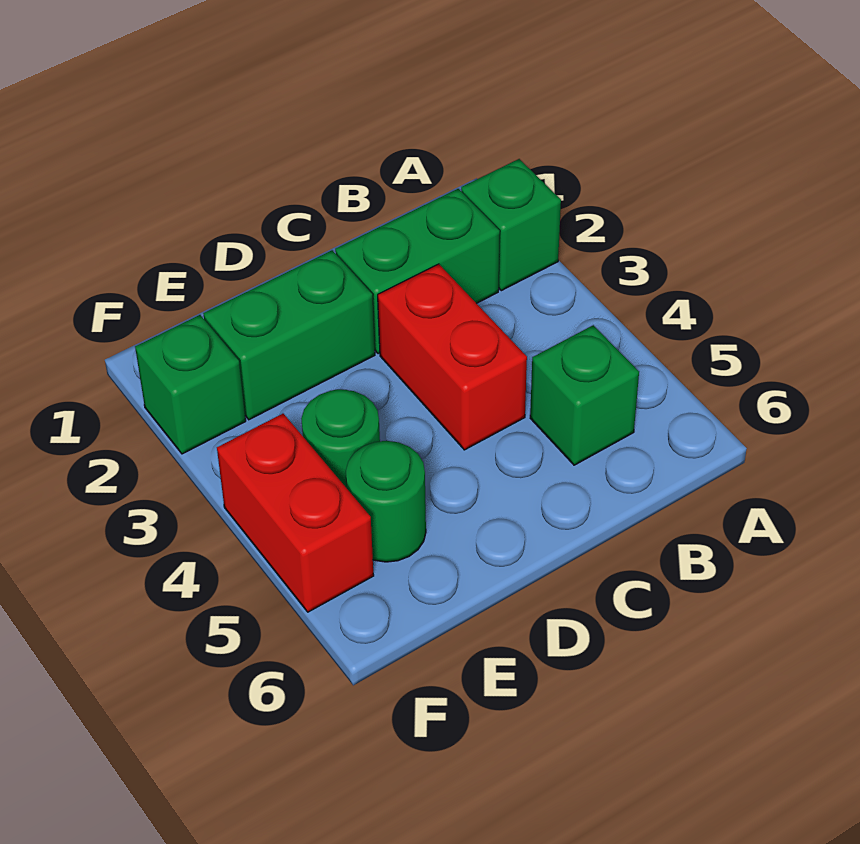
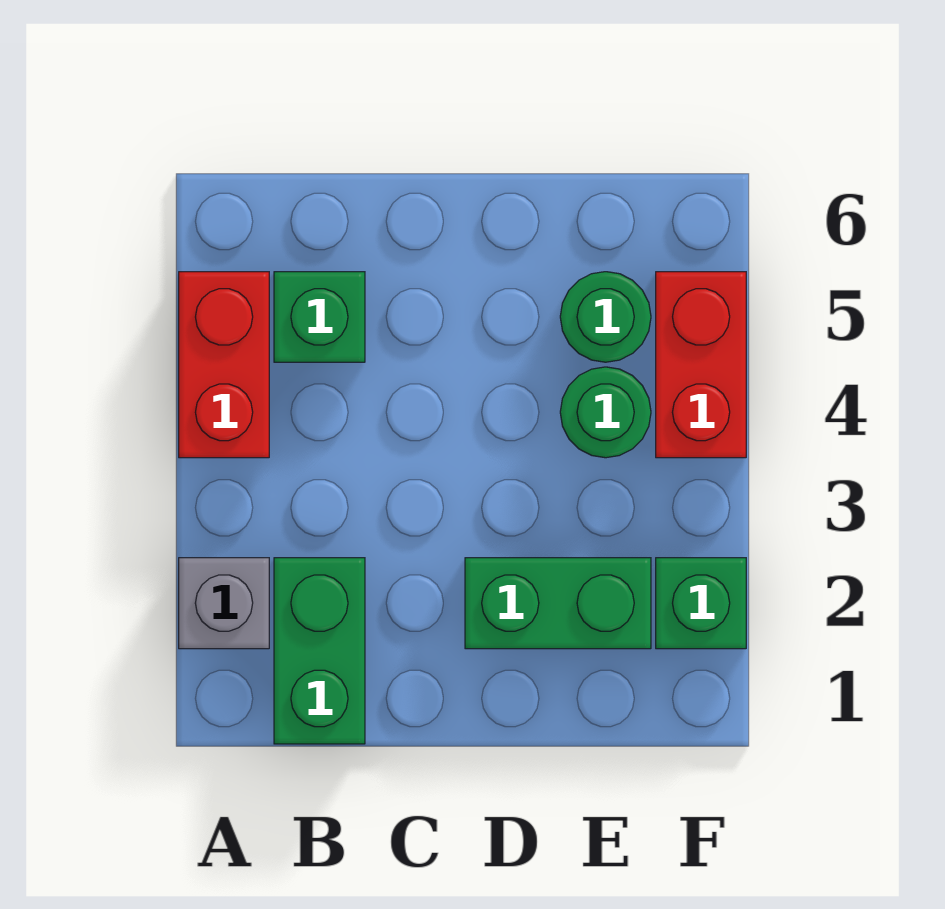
green brick A2 level 1 -> grey brick A2 level 1
green brick B2:C2 level 1 -> green brick B1:B2 level 1
red brick C3:C4 level 1 -> red brick A4:A5 level 1

